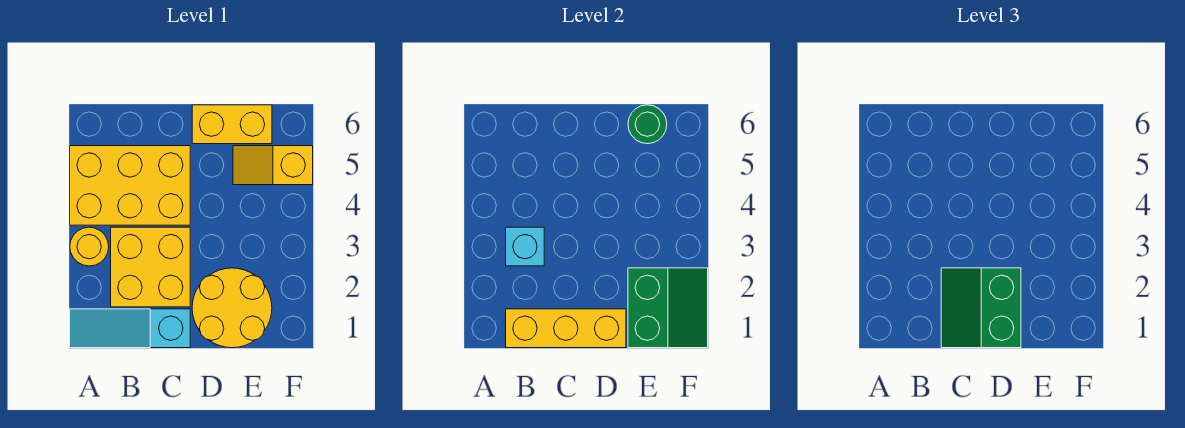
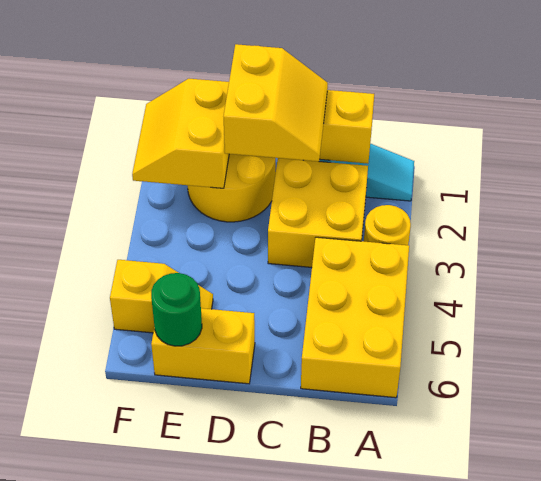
yellow brick A4:C5 level 1 -> yellow brick A4:B6 level 1
cyan brick B3 level 2 -> none
green slope C1:D2 level 3 top D -> yellow slope C1:D2 level 3 top D
green slope E1:F2 level 2 top E -> yellow slope E1:F2 level 2 top E

